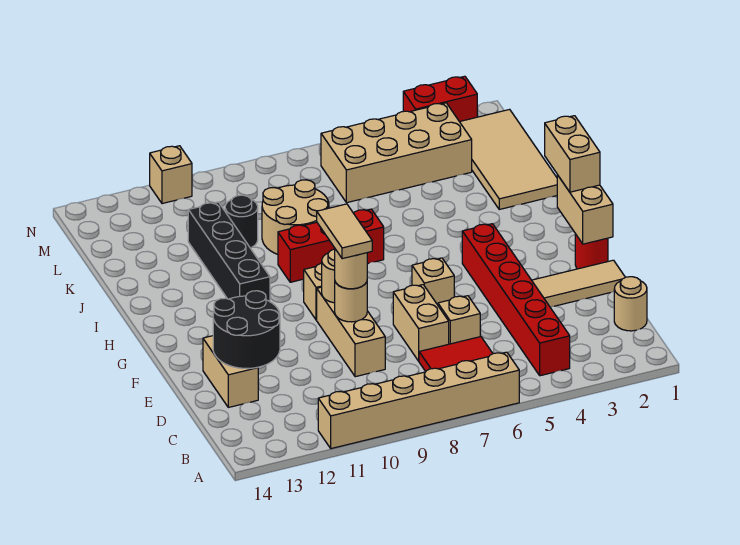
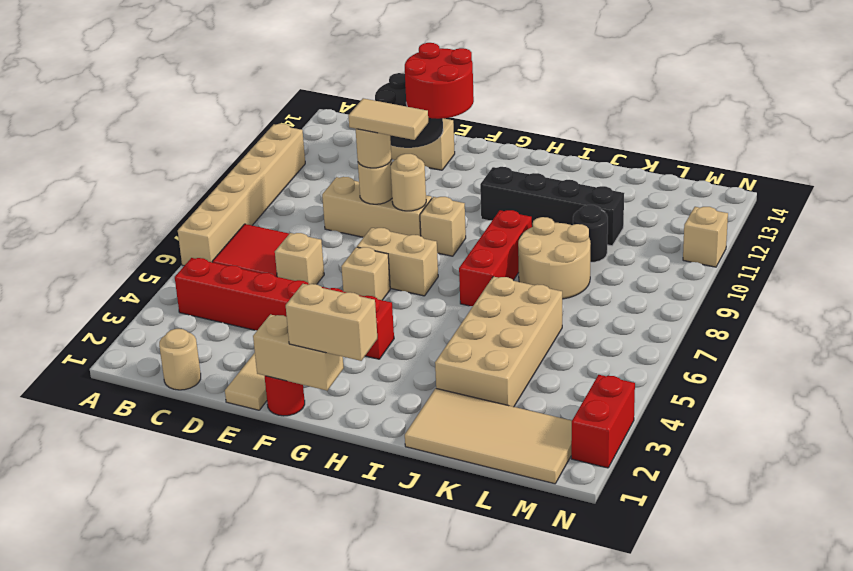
tan brick D7:E7 level 1 -> tan brick F7:G7 level 1
none -> red round brick E12:F13 level 3
tan brick L3:M6 level 1 -> tan brick J3:K6 level 1

